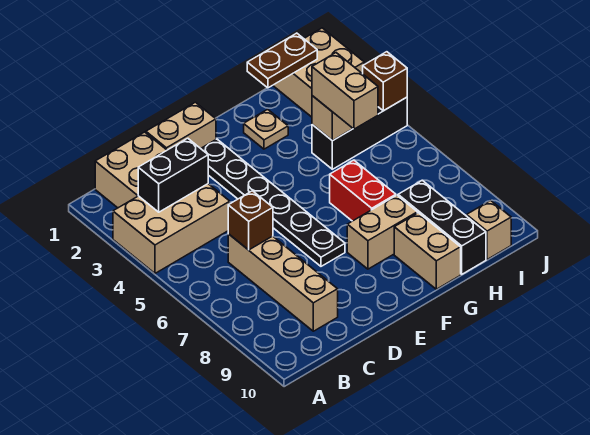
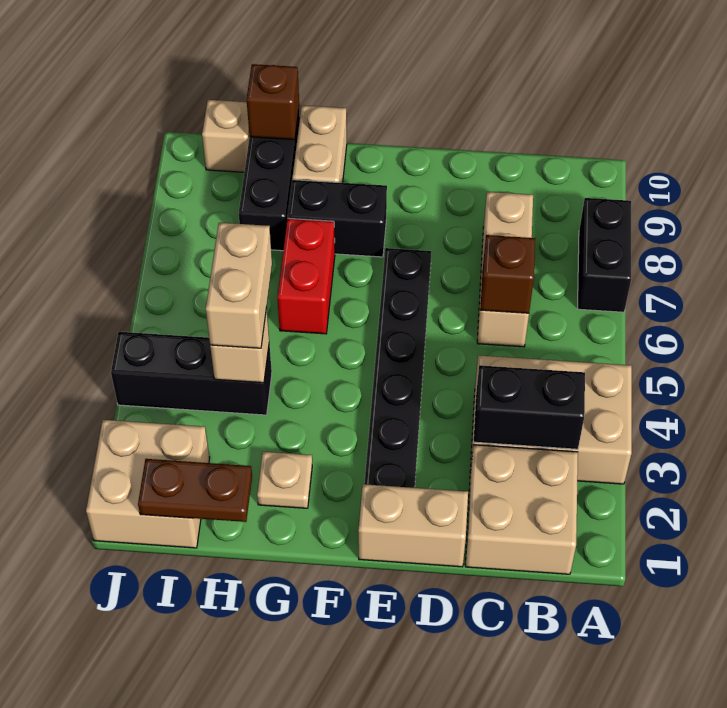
none -> black brick A7:A8 level 1
tan brick C6:C9 level 1 -> tan brick C6:C8 level 1
tan brick F8:G8 level 1 -> black brick F8:G8 level 1
brown brick J4 level 2 -> brown brick H10 level 2

